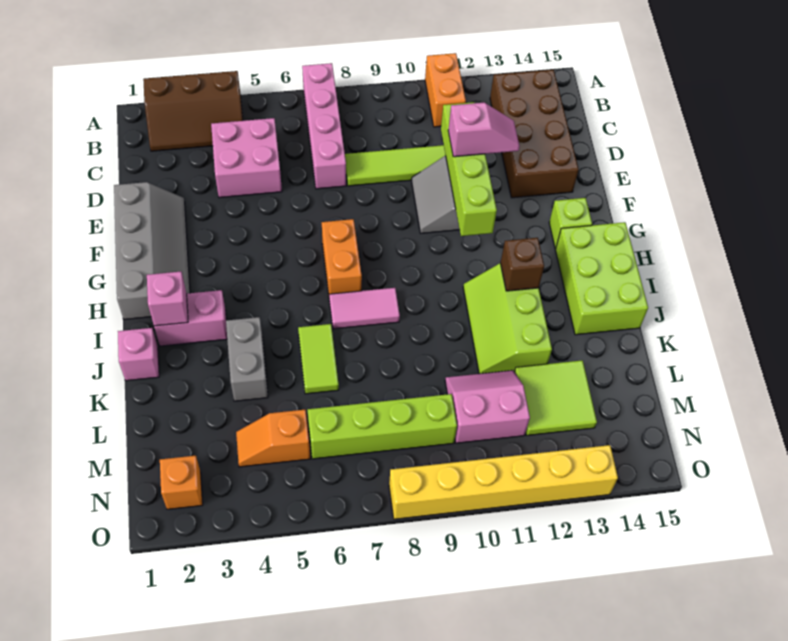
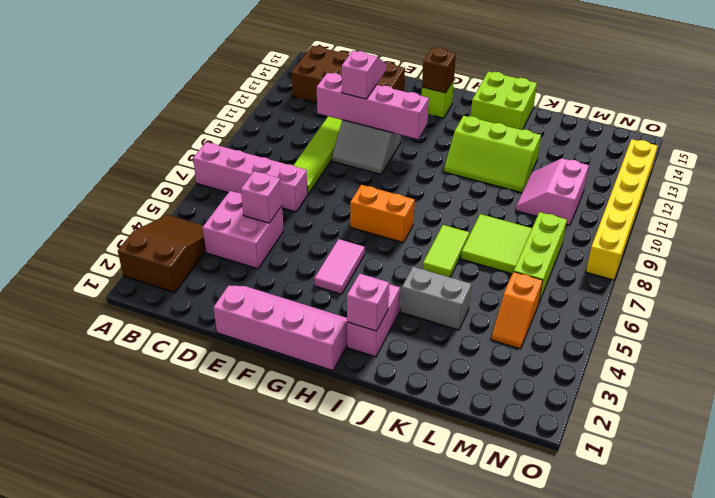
brown slope A2:B4 level 1 top A -> brown slope A2:B4 level 1 top 2
orange brick A11:B11 level 1 -> none
lime brick D11:G11 level 2 -> pink brick D11:G11 level 2
grey slope E1:H2 level 1 top 1 -> pink slope E1:H2 level 1 top 1
lime brick H14:J15 level 1 -> lime brick I14:J15 level 1
pink tile I7:I8 level 1 -> pink tile G4:G5 level 1
brown brick I12 level 2 -> brown brick G14 level 2
pink brick J1 level 1 -> pink brick D5 level 2
lime tile J6:K6 level 1 -> lime tile J6:J7 level 1
lime tile L12:M13 level 1 -> lime tile K7:L8 level 1
lime brick M6:M9 level 1 -> lime brick M6:M8 level 1
orange brick N2 level 1 -> none

